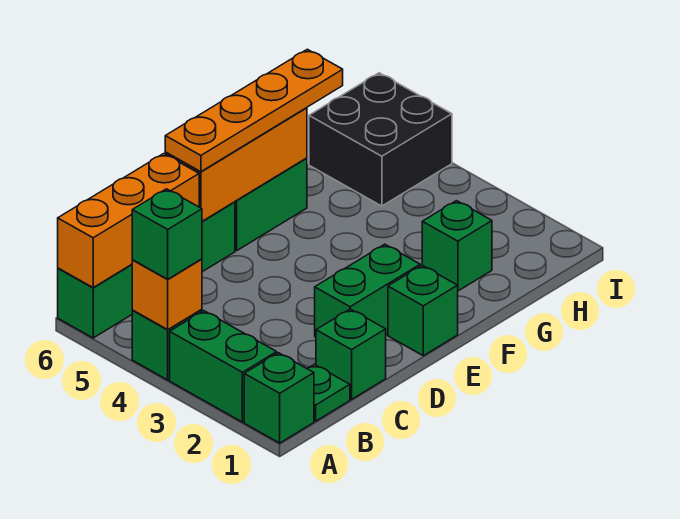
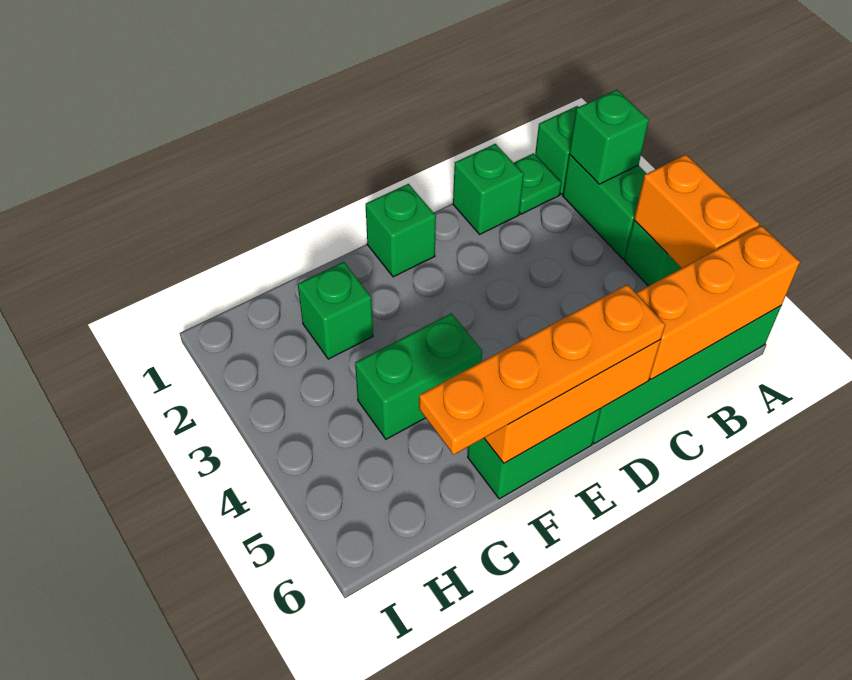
orange brick A4 level 2 -> orange brick A4:A5 level 2
green brick A4 level 3 -> green brick A2 level 2
green brick D2:E2 level 1 -> green brick F4:G4 level 1
black brick H5:I6 level 1 -> none

